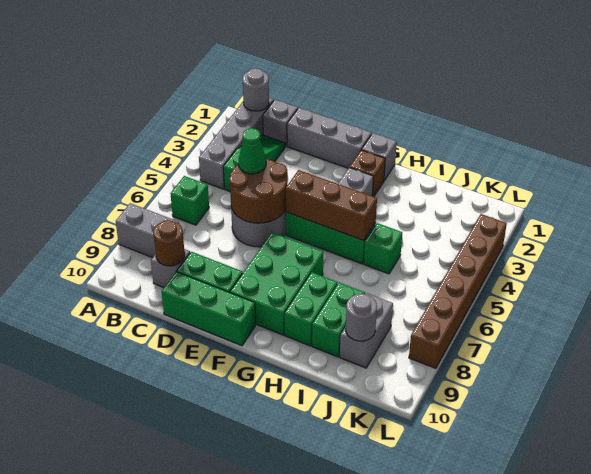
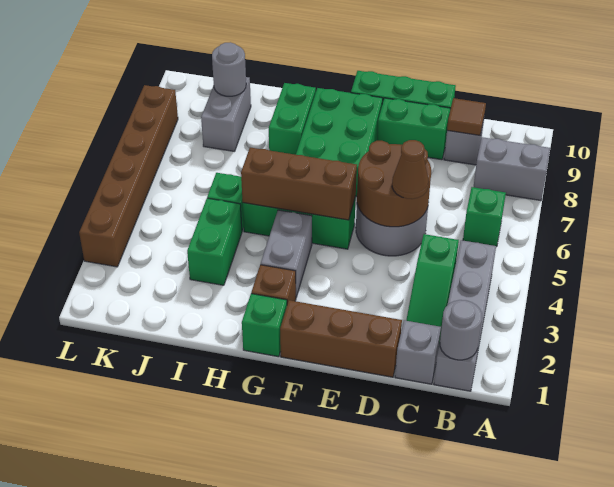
brown round brick C9 level 2 -> brown tile C9 level 2
grey brick D1:F1 level 1 -> brown brick D1:F1 level 1
green cone D5 level 3 -> brown cone D5 level 3
grey brick G1 level 1 -> green brick G1 level 1
green brick I8:I9 level 1 -> green brick I3:I4 level 1

